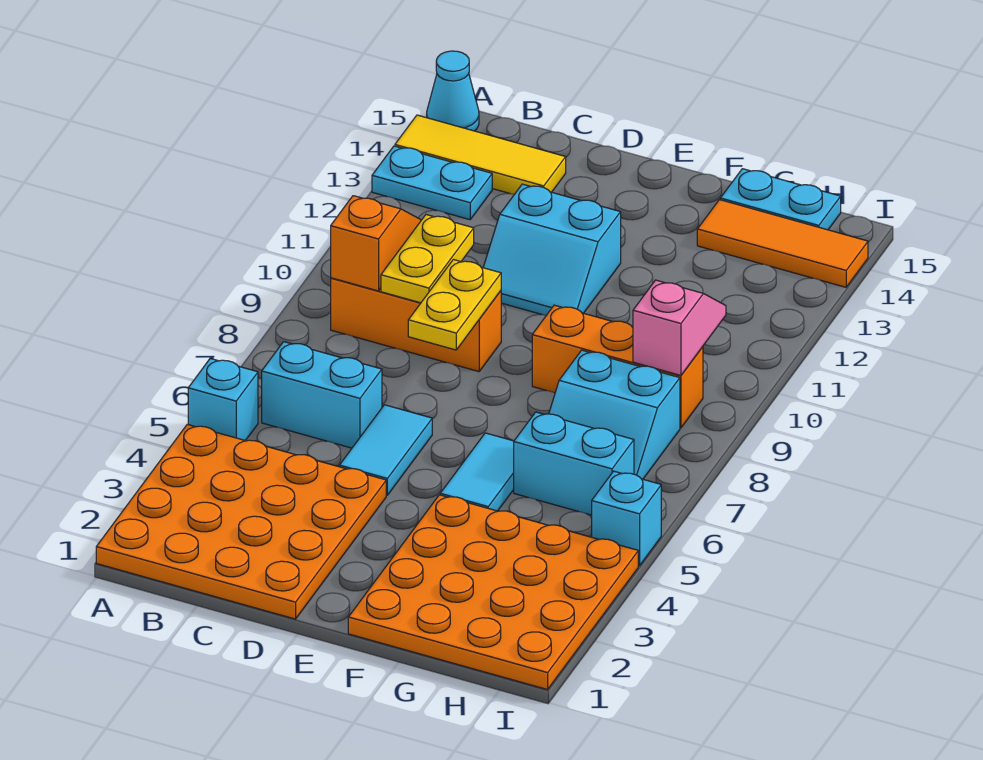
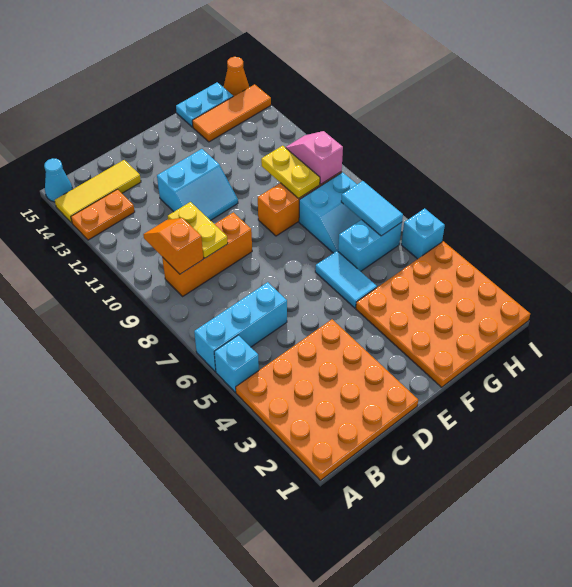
cyan plate A13:B13 level 1 -> orange plate A13:B13 level 1
cyan brick B6:C6 level 1 -> cyan brick A6:C6 level 1
cyan tile D5:D6 level 1 -> cyan tile H6:H7 level 2
yellow plate D8:D9 level 2 -> yellow plate G9:G10 level 2
none -> orange cone I15 level 1

